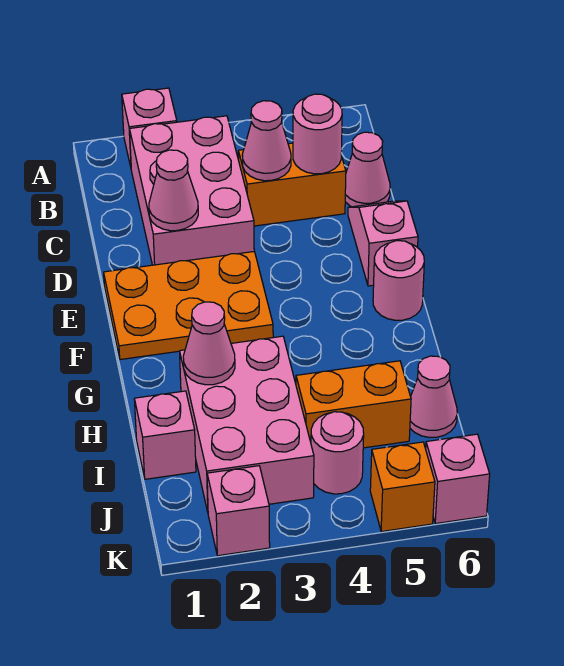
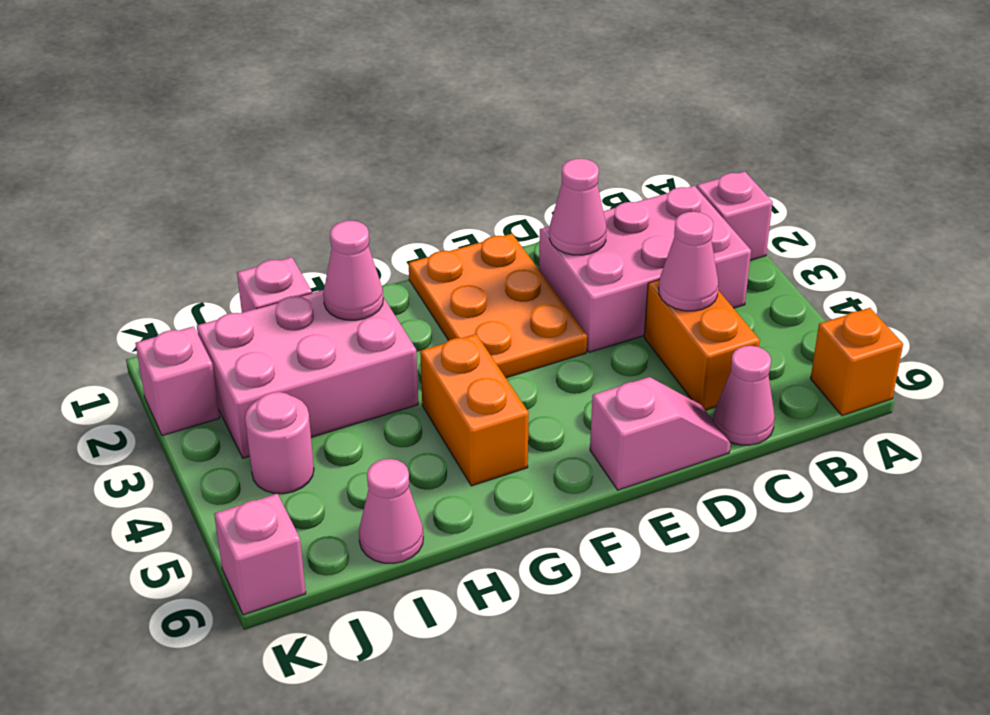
pink round brick C5 level 2 -> none
pink round brick F6 level 1 -> none
orange brick I4:I5 level 1 -> orange brick G4:G5 level 1
orange brick K5 level 1 -> orange brick A6 level 1

